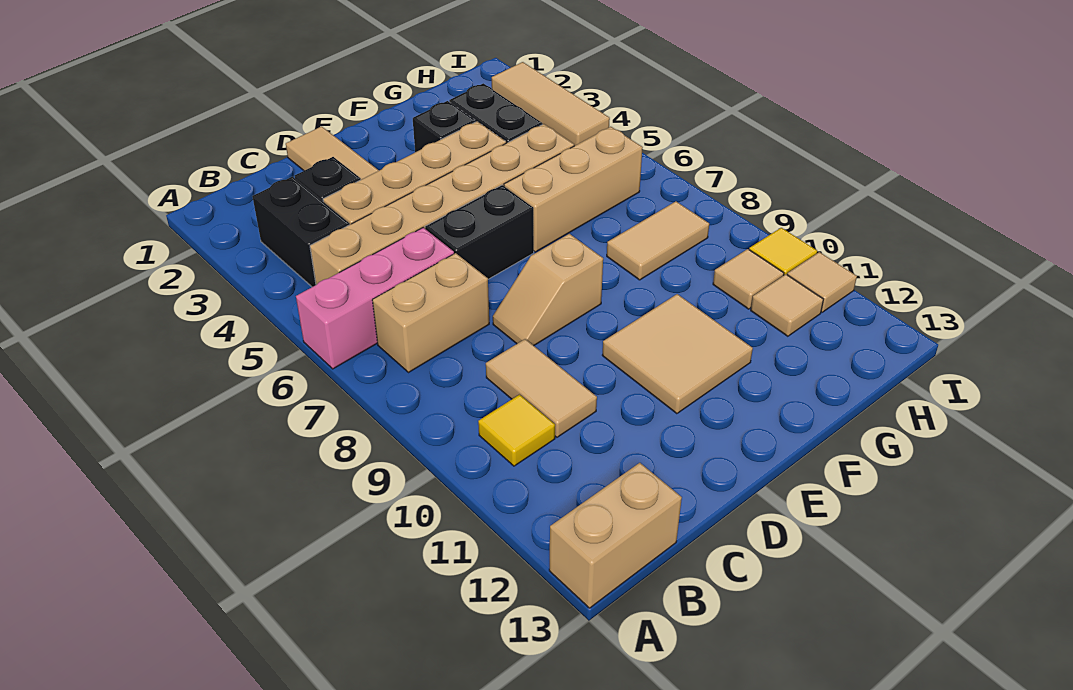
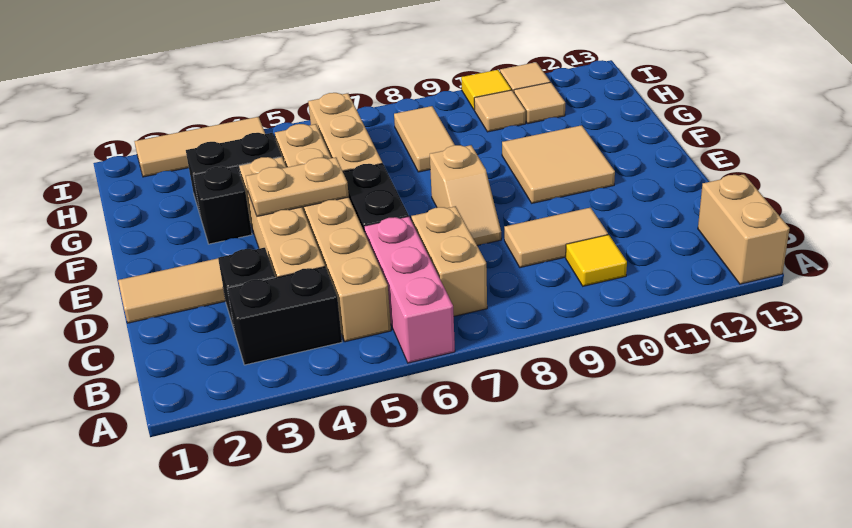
none -> tan plate E4:E5 level 2

